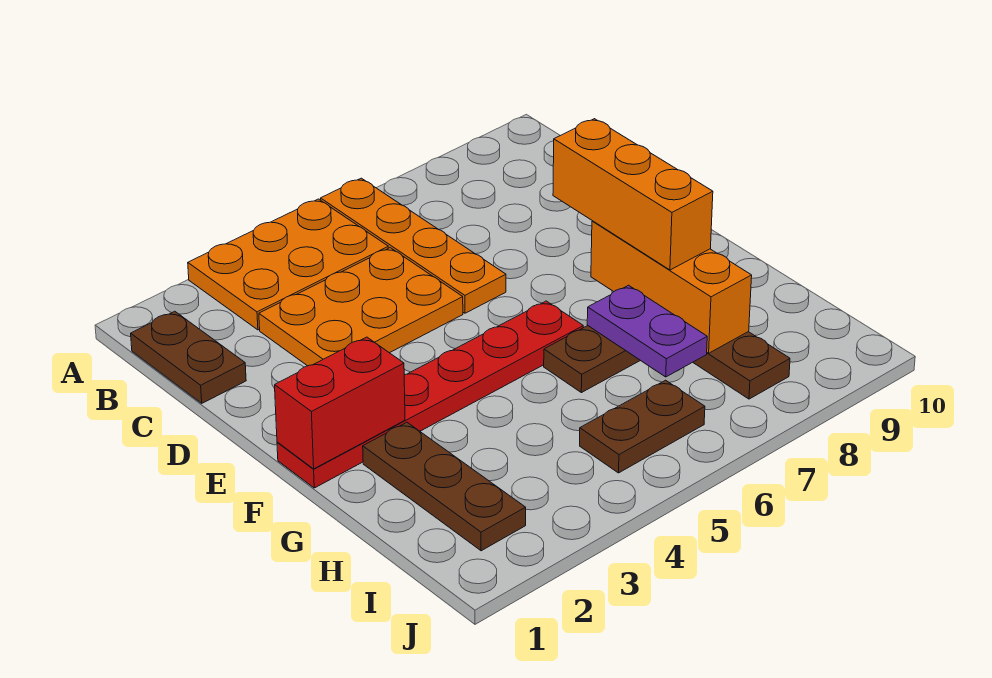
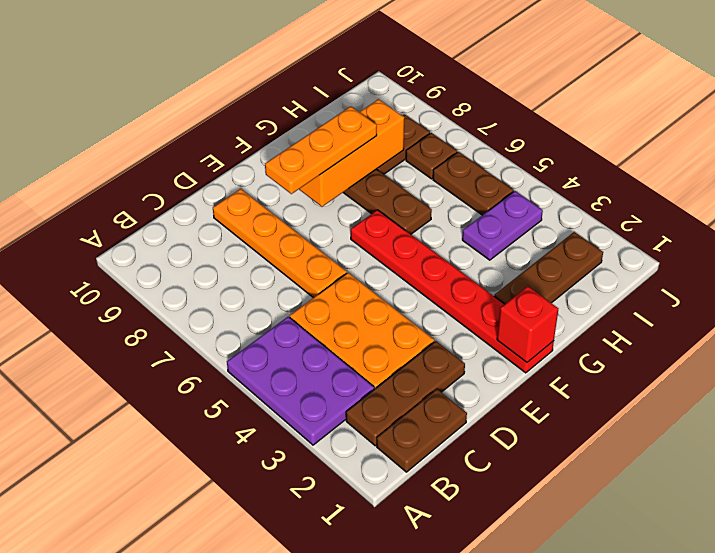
orange plate A3:B5 level 1 -> purple plate A3:B5 level 1
orange plate A6:D6 level 1 -> orange plate D6:D9 level 1
none -> brown plate B2:D2 level 1
orange brick E8:G8 level 3 -> orange plate E8:G8 level 3
red brick F1:F2 level 2 -> red brick F1 level 2
purple plate G7:H7 level 2 -> purple plate H4:I4 level 1
none -> brown plate I7 level 1

